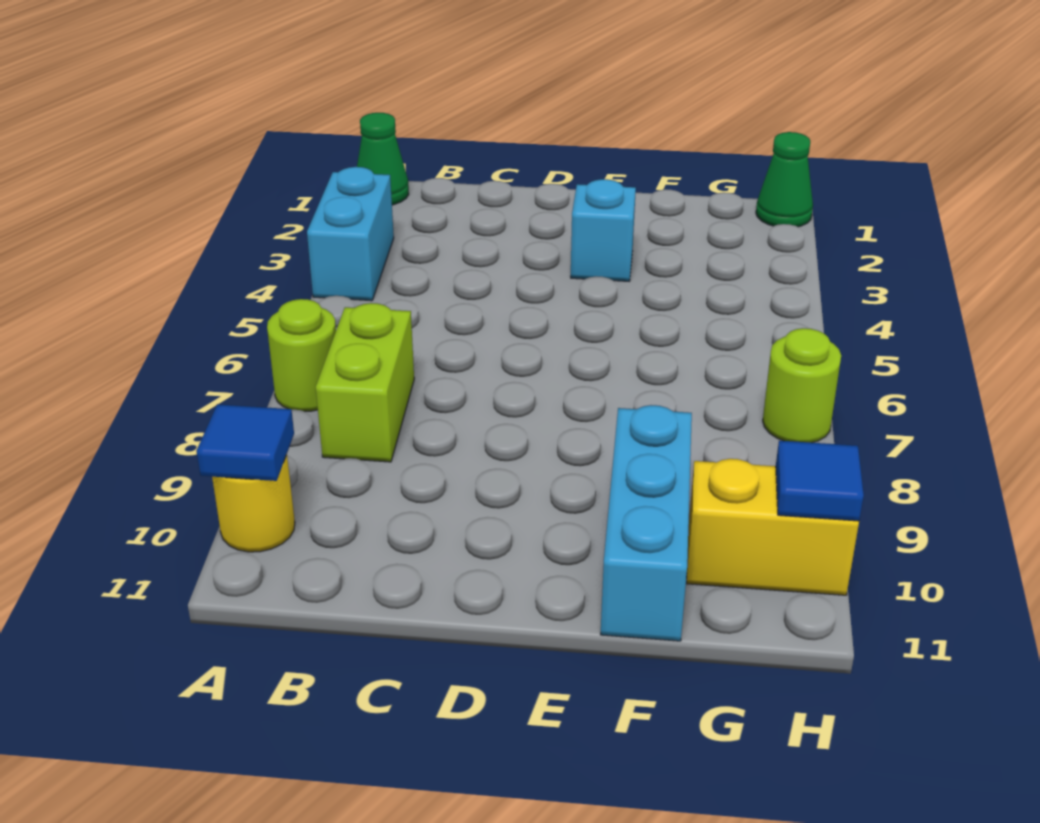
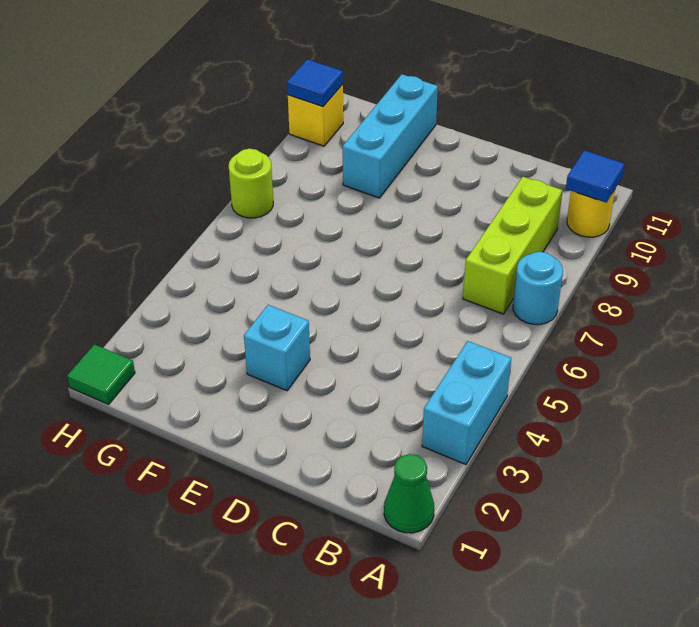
lime round brick A7 level 1 -> cyan round brick A7 level 1
lime brick B7:B8 level 1 -> lime brick B7:B9 level 1
yellow brick G10:H10 level 1 -> yellow brick H10 level 1
green cone H1 level 1 -> green tile H1 level 1

